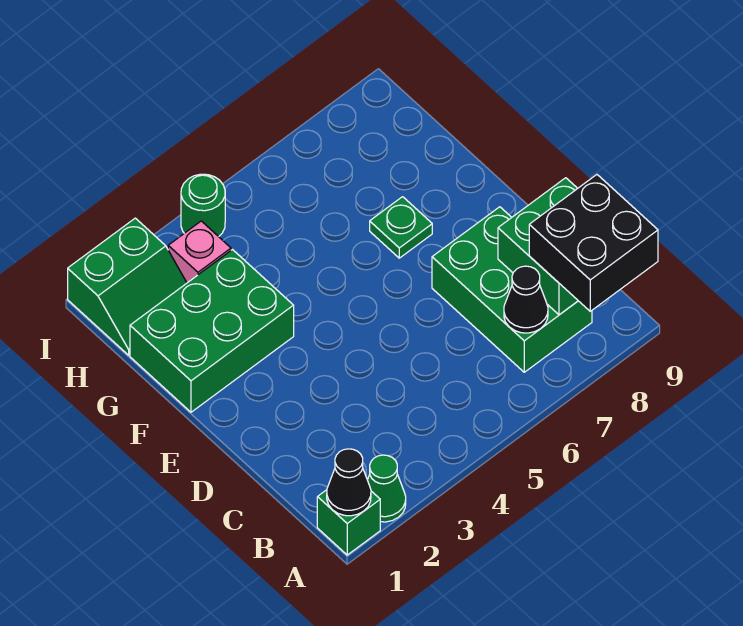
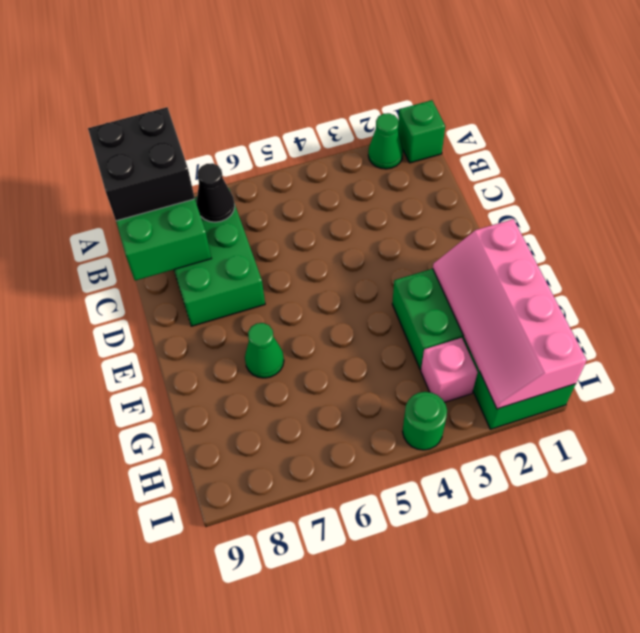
black cone A1 level 2 -> none
none -> pink slope F1:I2 level 2 top 1
green plate F7 level 1 -> green cone F7 level 1

